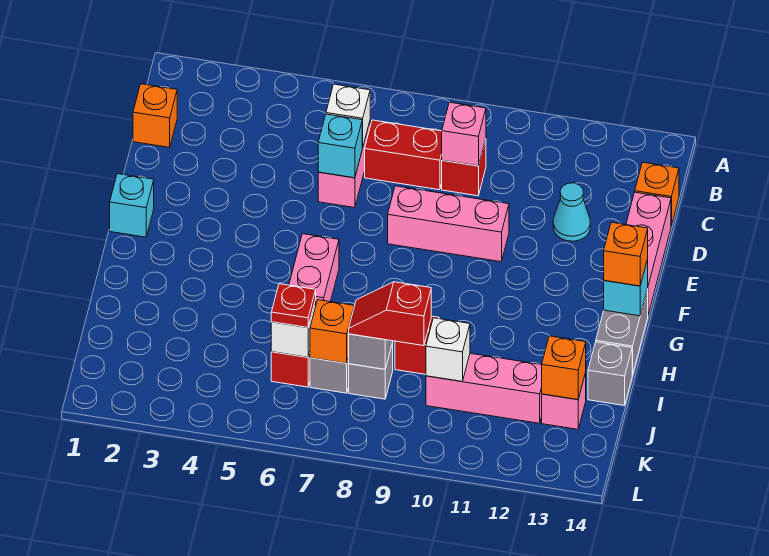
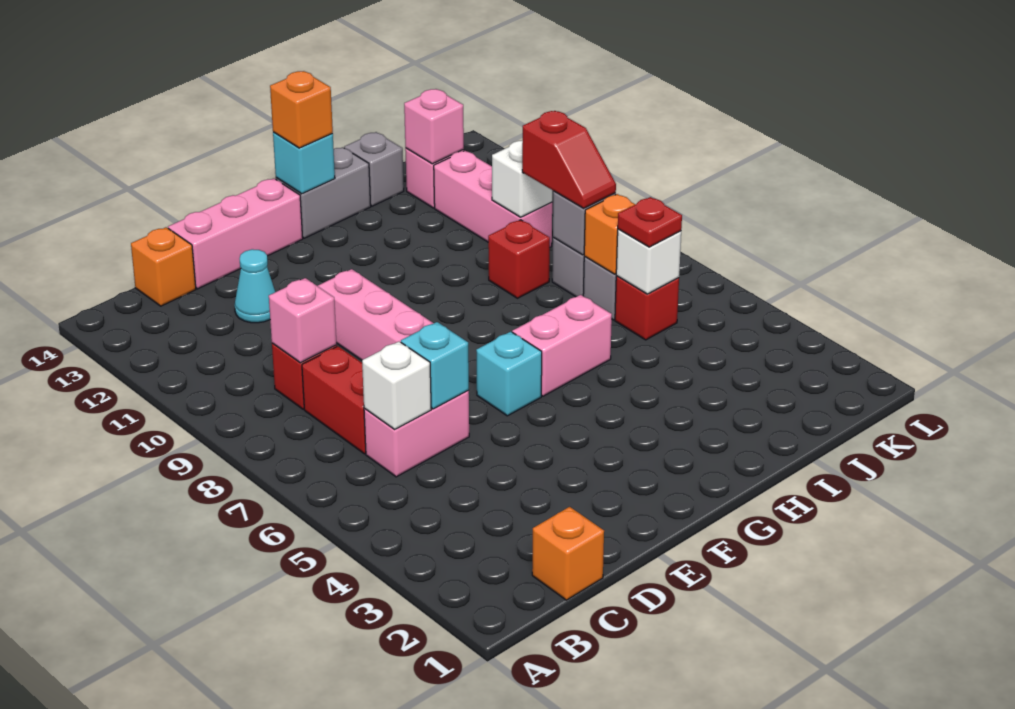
cyan brick F1 level 1 -> cyan brick F6 level 1
orange brick J13 level 2 -> pink brick J13 level 2

